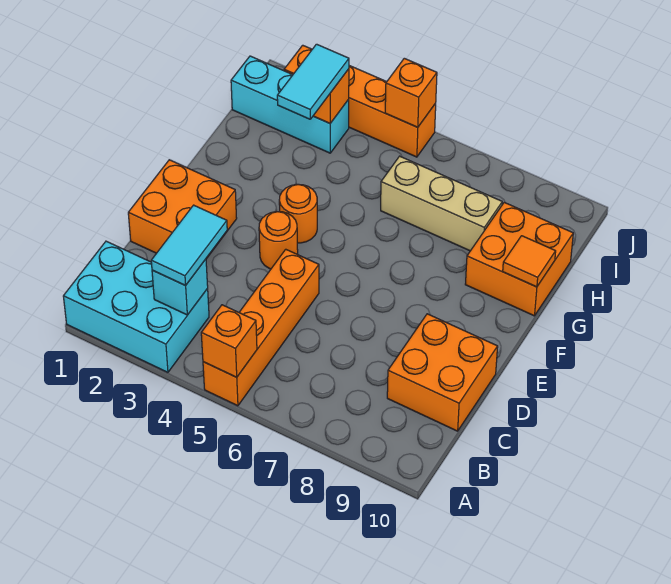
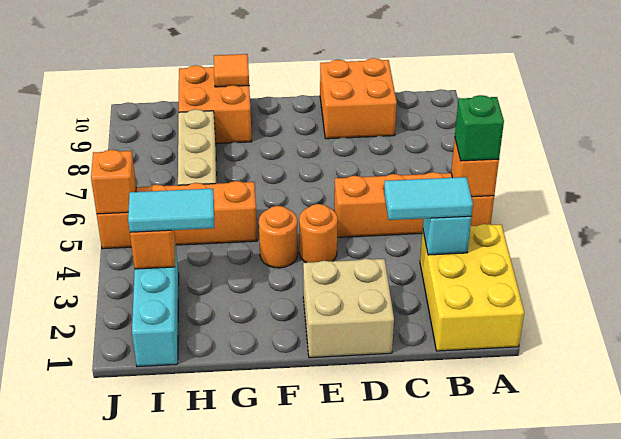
cyan brick A1:B3 level 1 -> yellow brick A1:B3 level 1
none -> green brick A5 level 3
orange brick D1:E2 level 1 -> tan brick D1:E2 level 1
orange brick J2:J5 level 1 -> orange brick G5:J5 level 1

